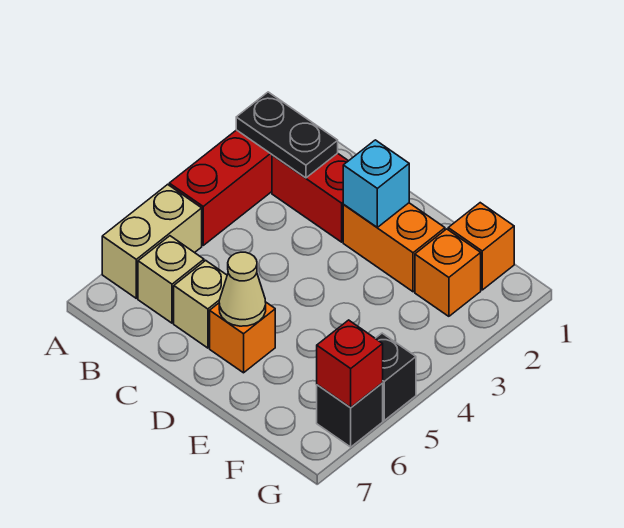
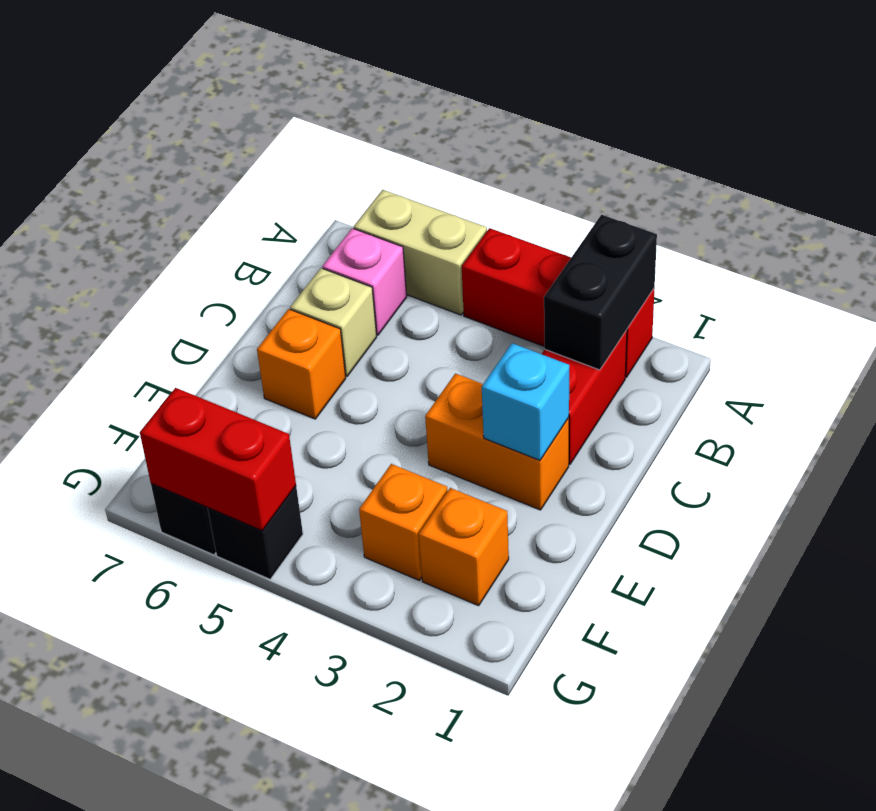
black plate A2:B2 level 2 -> black brick A2:B2 level 2
tan brick B6 level 1 -> pink brick B6 level 1
orange brick D2:E2 level 1 -> orange brick D2:D3 level 1
tan cone D6 level 2 -> none
orange brick F1 level 1 -> orange brick F3 level 1
red brick G6 level 2 -> red brick G5:G6 level 2

